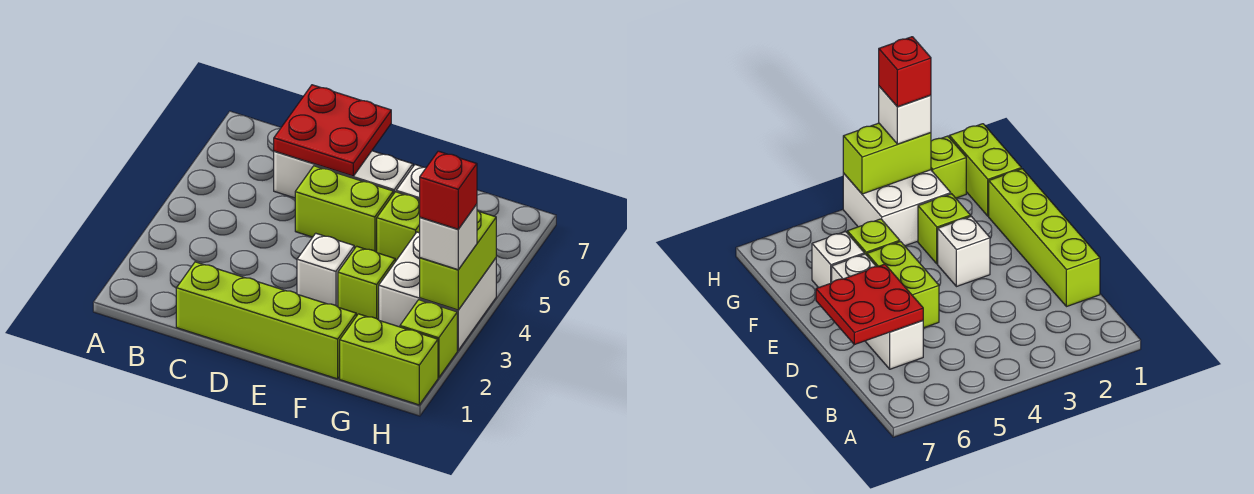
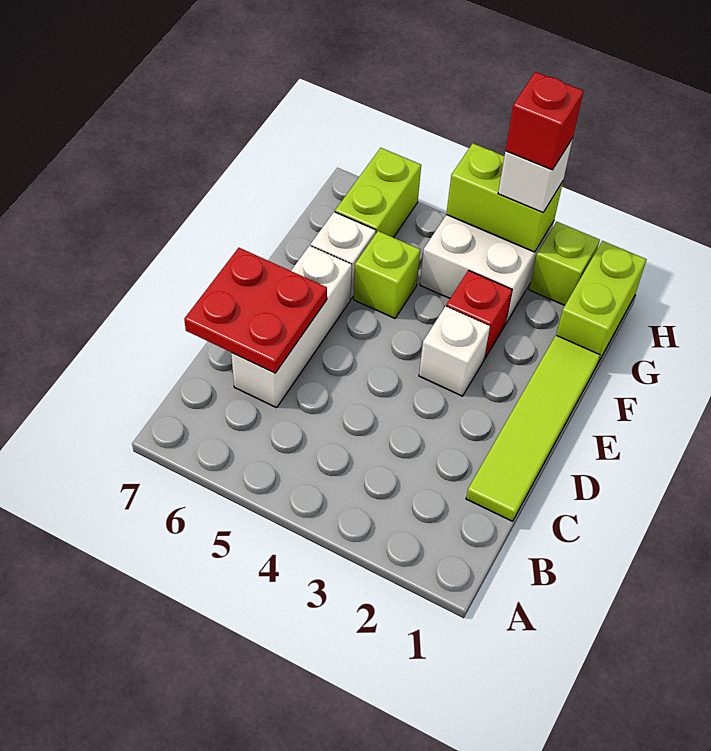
lime brick C1:F1 level 1 -> lime tile C1:F1 level 1
lime brick D5:E5 level 1 -> lime brick G6:H6 level 1
lime brick F3 level 1 -> red brick F3 level 1

